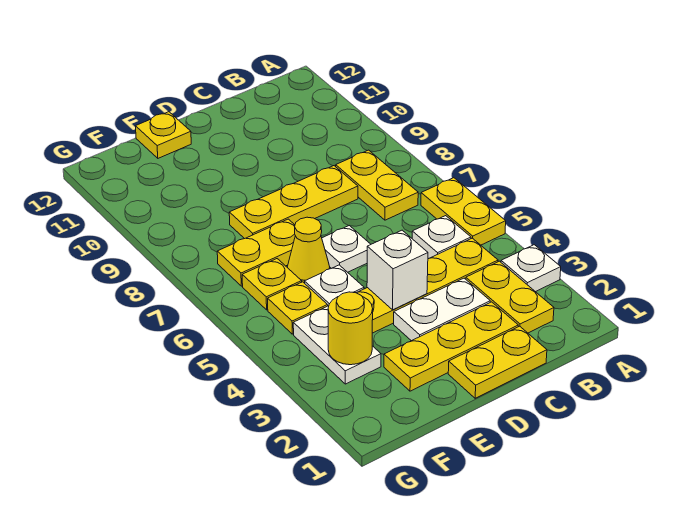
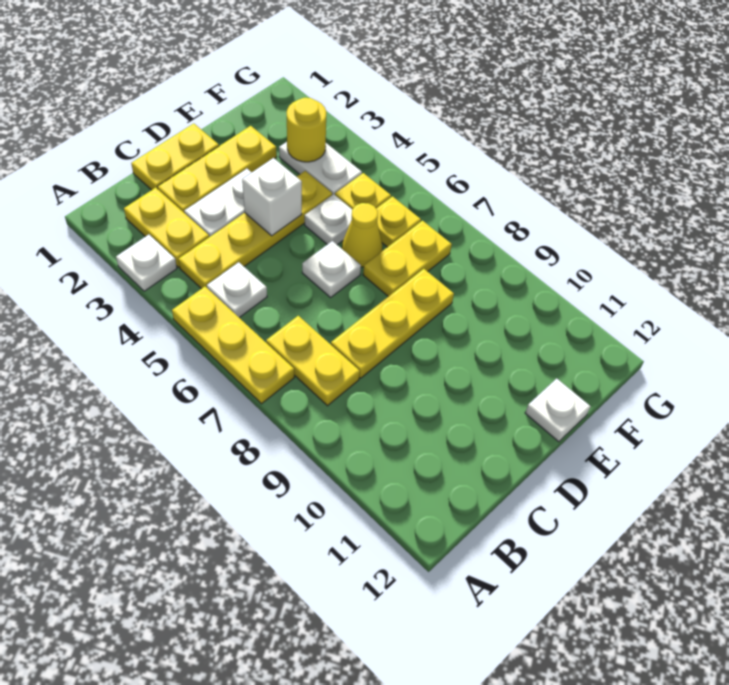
yellow plate A5:A6 level 1 -> yellow plate A5:A7 level 1
yellow plate E12 level 1 -> white plate E12 level 1

